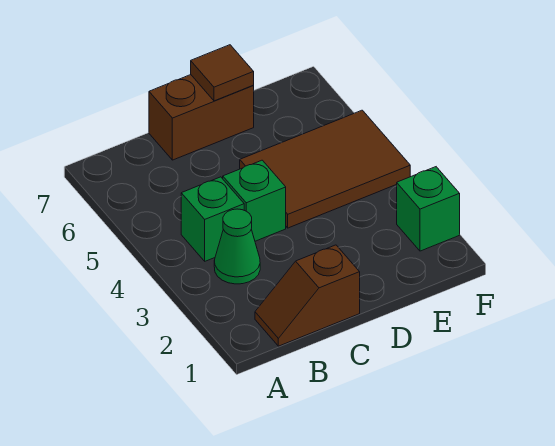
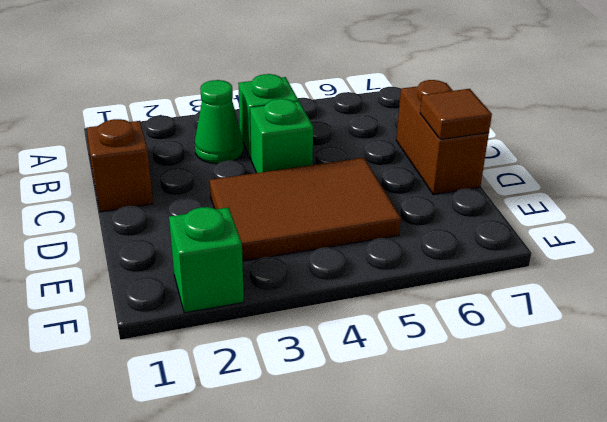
brown tile D4:F5 level 1 -> brown tile D3:E5 level 1

